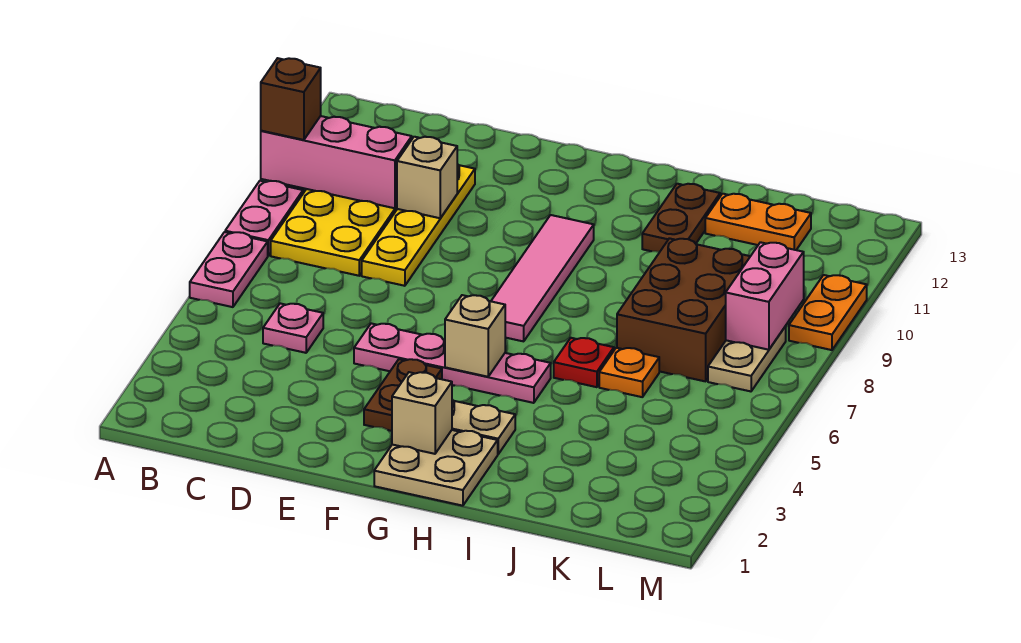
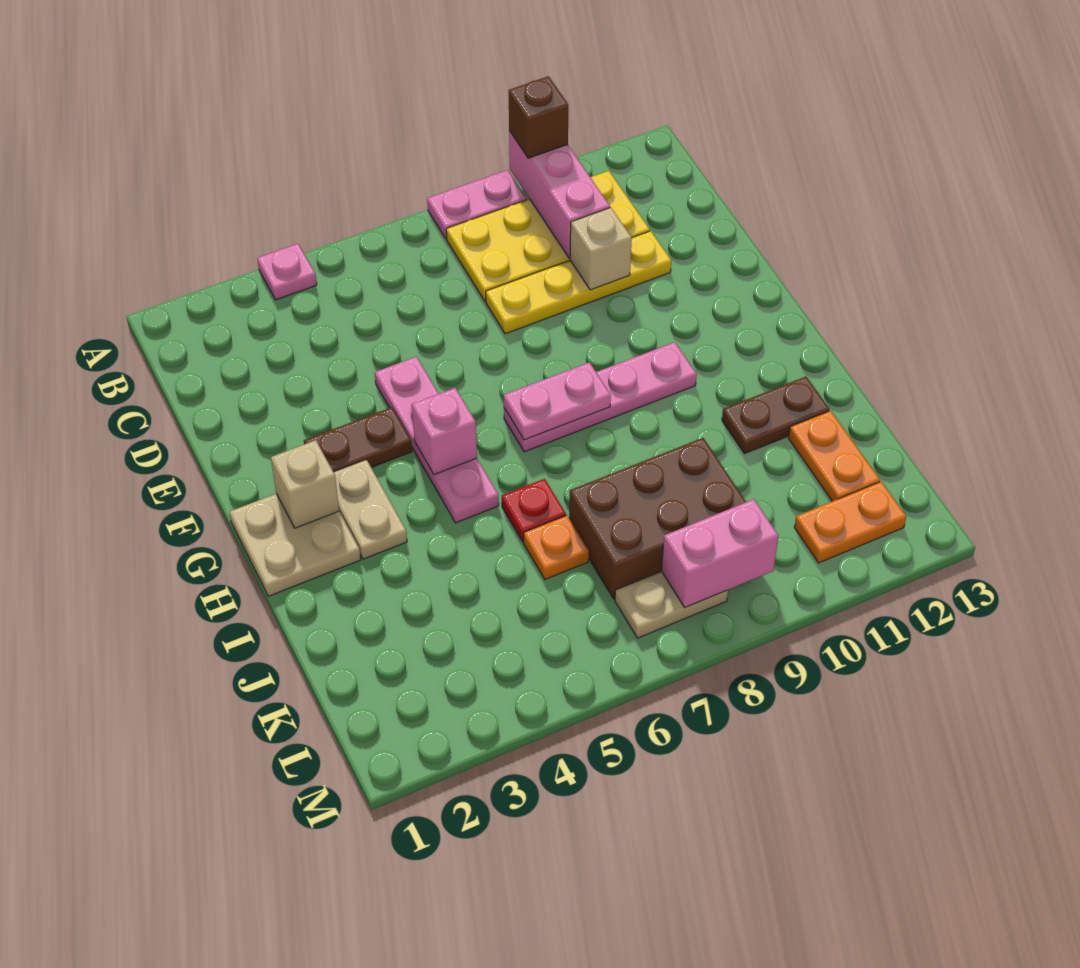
pink plate A6:A7 level 1 -> pink plate G7:G8 level 2
pink plate C5 level 1 -> pink plate A4 level 1
tan brick G5 level 2 -> pink brick G5 level 2
pink tile G7:G10 level 1 -> pink plate G7:G10 level 1
orange plate M9:M10 level 1 -> orange plate L11:L12 level 1

